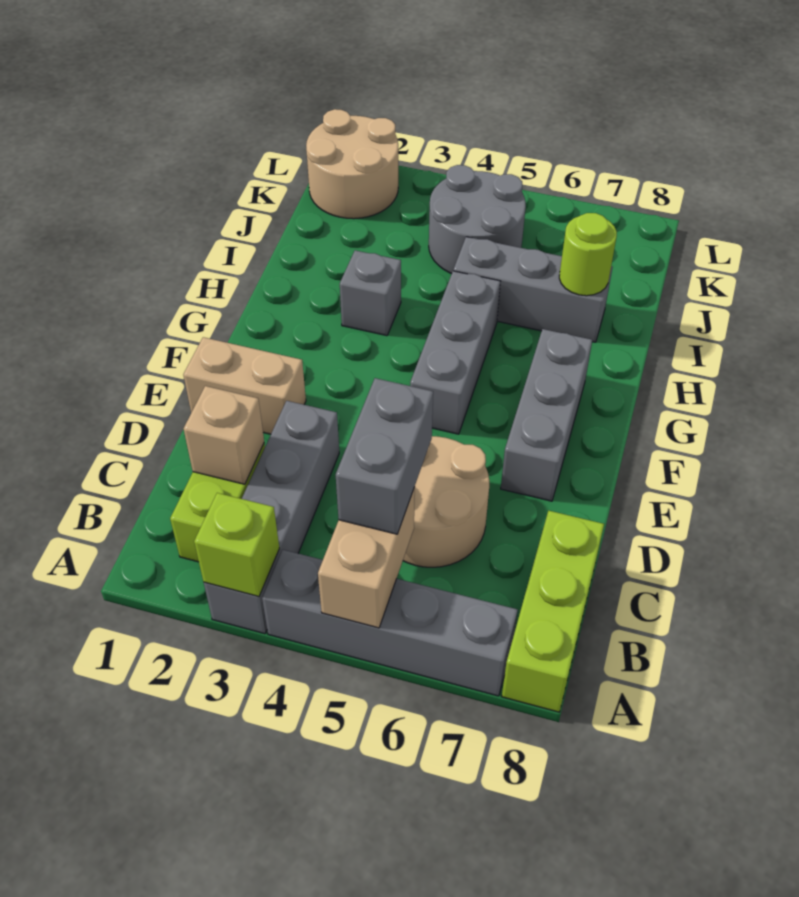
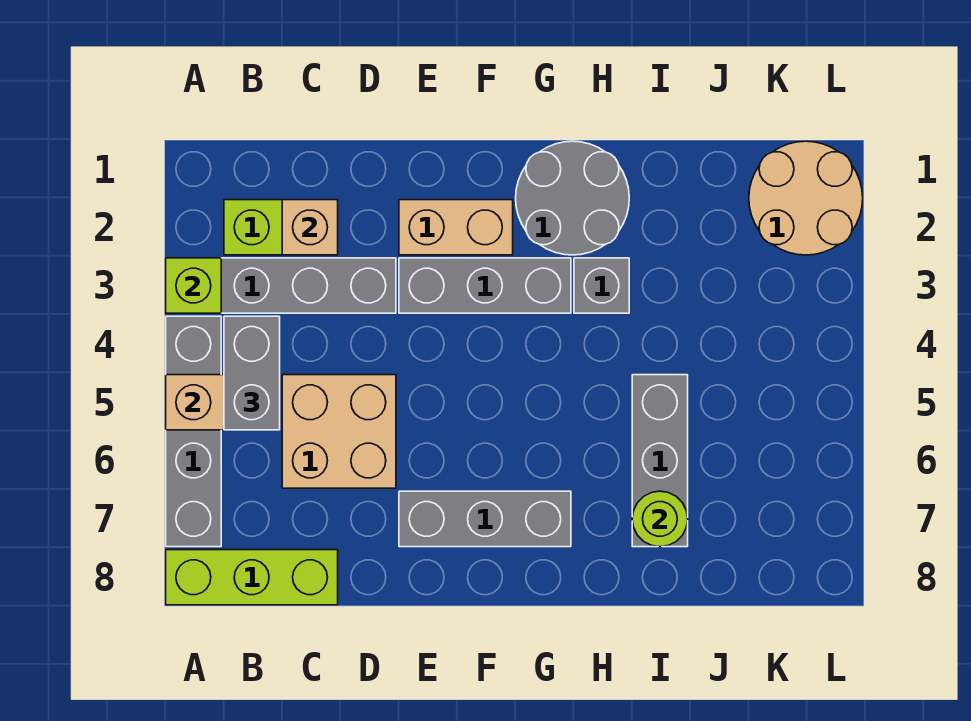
grey brick B5:C5 level 3 -> grey brick B4:B5 level 3
tan round brick C5:D6 level 1 -> tan brick C5:D6 level 1
tan brick E1:E2 level 1 -> tan brick E2:F2 level 1
grey brick F5:H5 level 1 -> grey brick E3:G3 level 1
grey round brick J4:K5 level 1 -> grey round brick G1:H2 level 1

